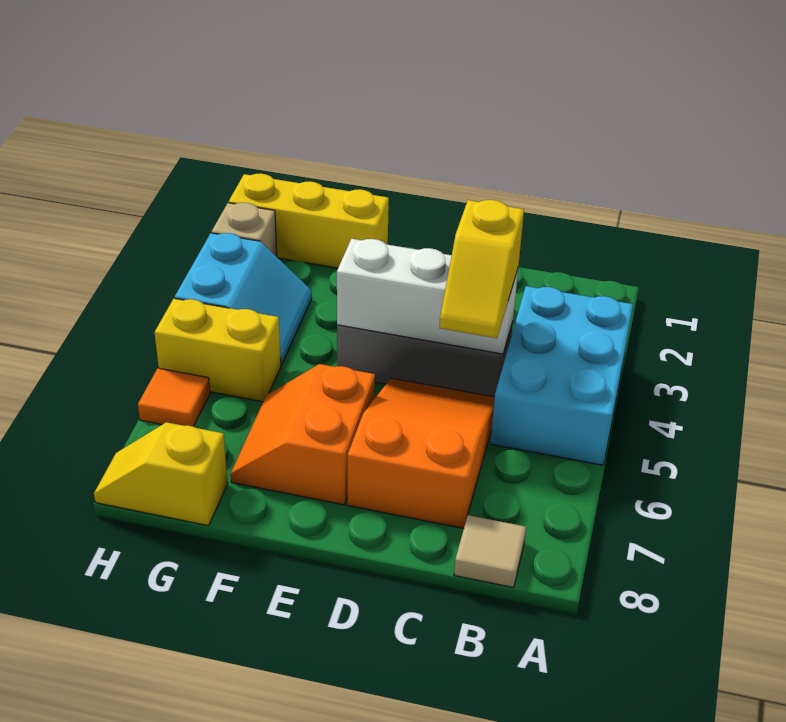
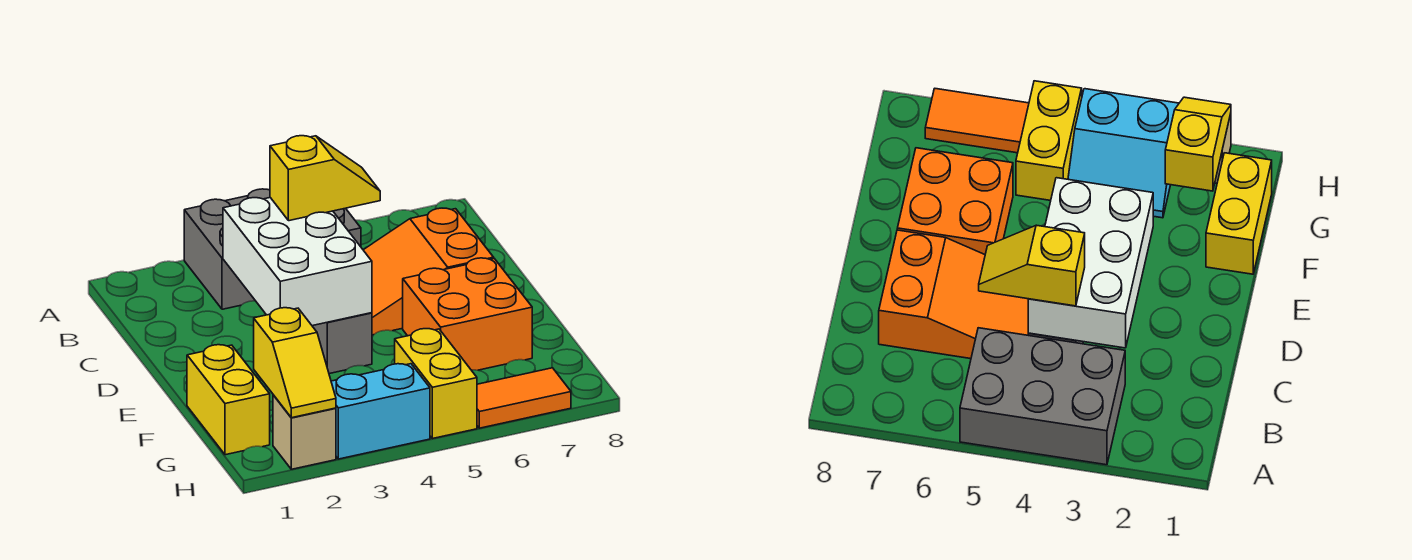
cyan brick A3:B5 level 1 -> grey brick A3:B5 level 1
tan tile B8 level 1 -> none
white brick C4:E4 level 2 -> white brick C3:E4 level 2
orange slope E6:F7 level 1 top E -> orange brick E6:F7 level 1
yellow brick F1:H1 level 1 -> yellow brick F1:G1 level 1
yellow slope G8:H8 level 1 top G -> yellow slope G2:H2 level 2 top G
orange tile H6 level 1 -> orange tile H6:H7 level 1

